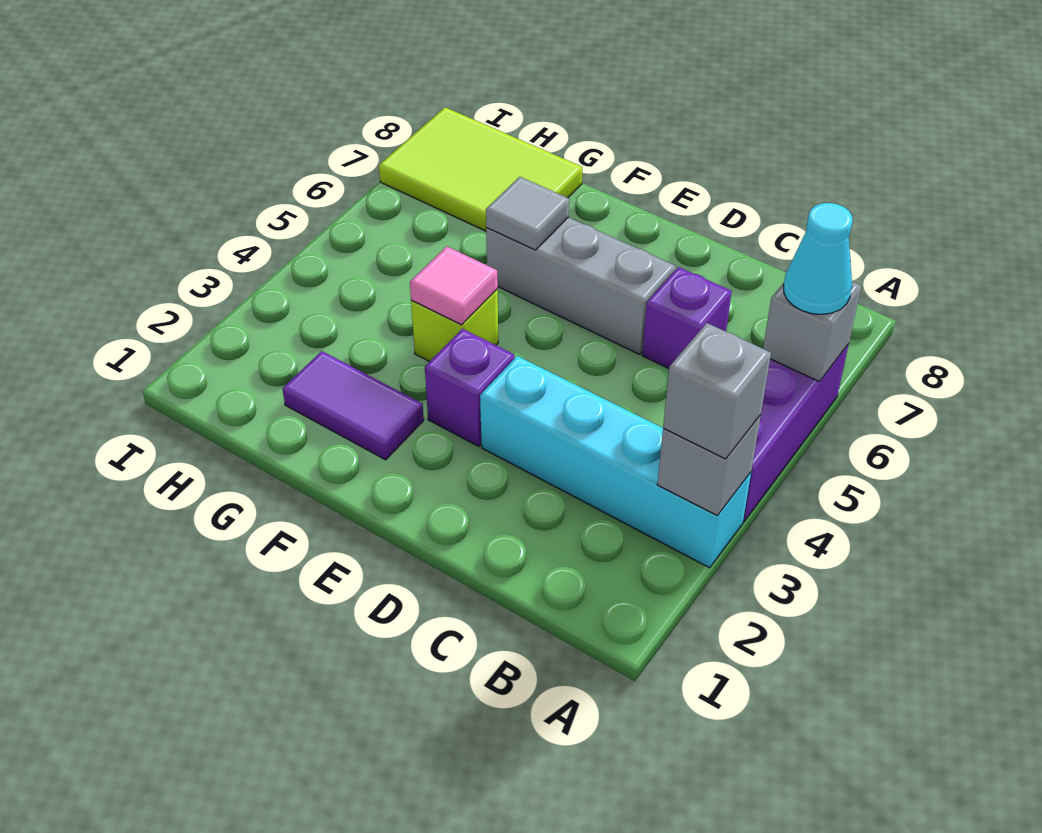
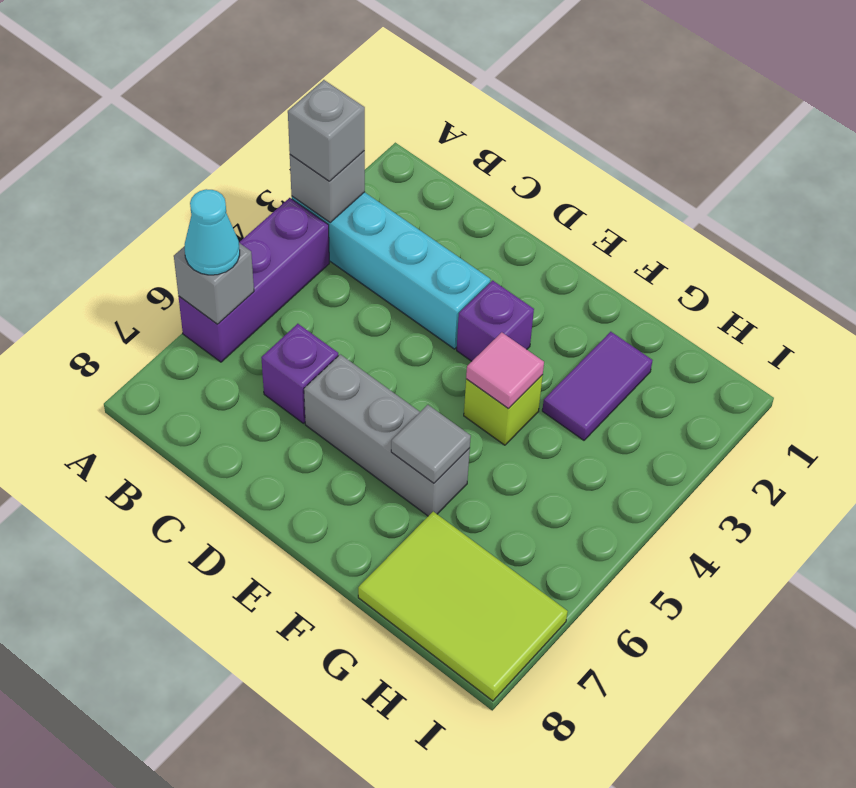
purple tile F2:G2 level 1 -> purple tile G2:G3 level 1

